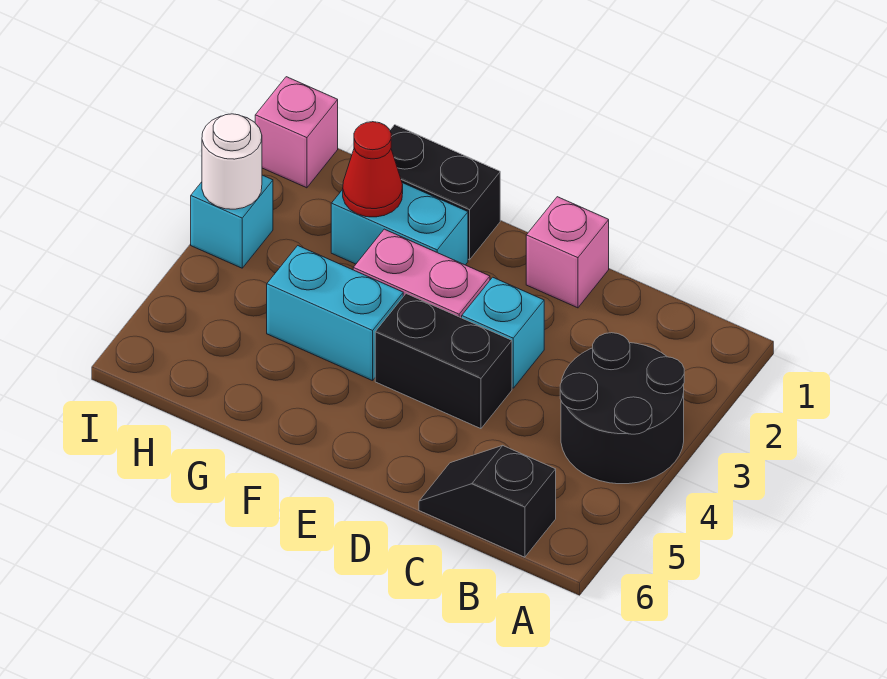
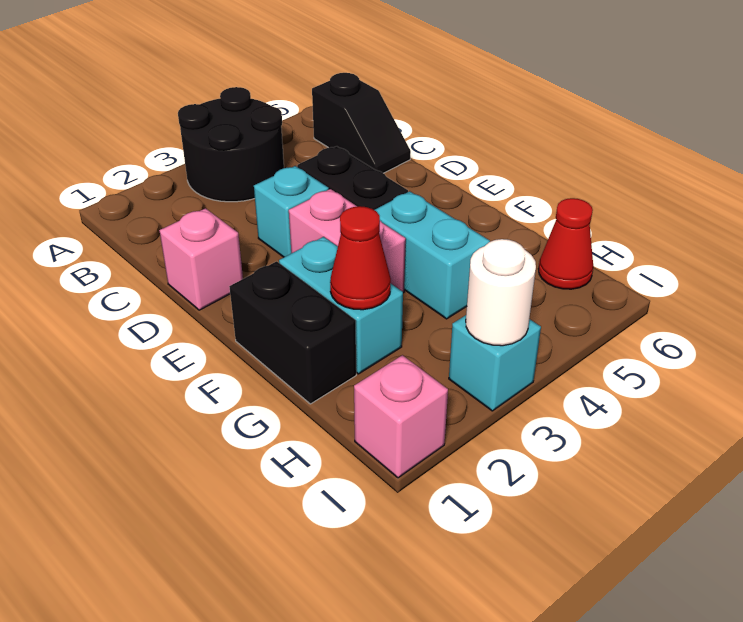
none -> red cone H6 level 1

